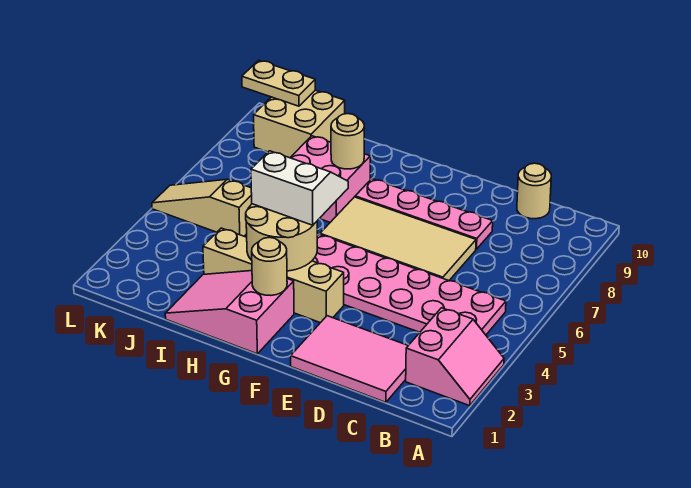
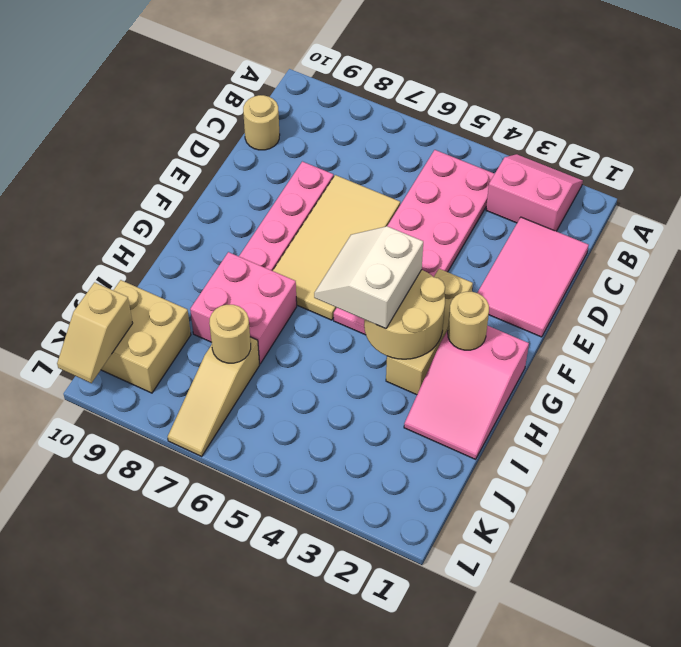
tan brick F3:I3 level 1 -> tan brick F3:H3 level 1
tan round brick H8 level 2 -> tan round brick J7 level 2
tan slope J5:L5 level 1 top J -> tan slope J7:L7 level 1 top J
tan plate K10:L10 level 2 -> tan slope K10:L10 level 2 top K

